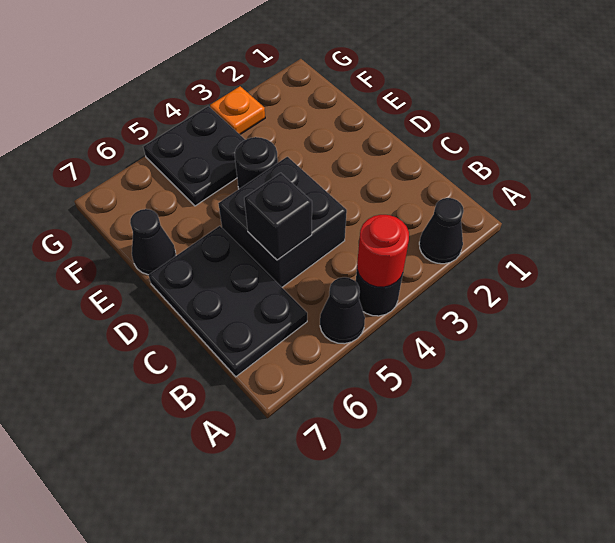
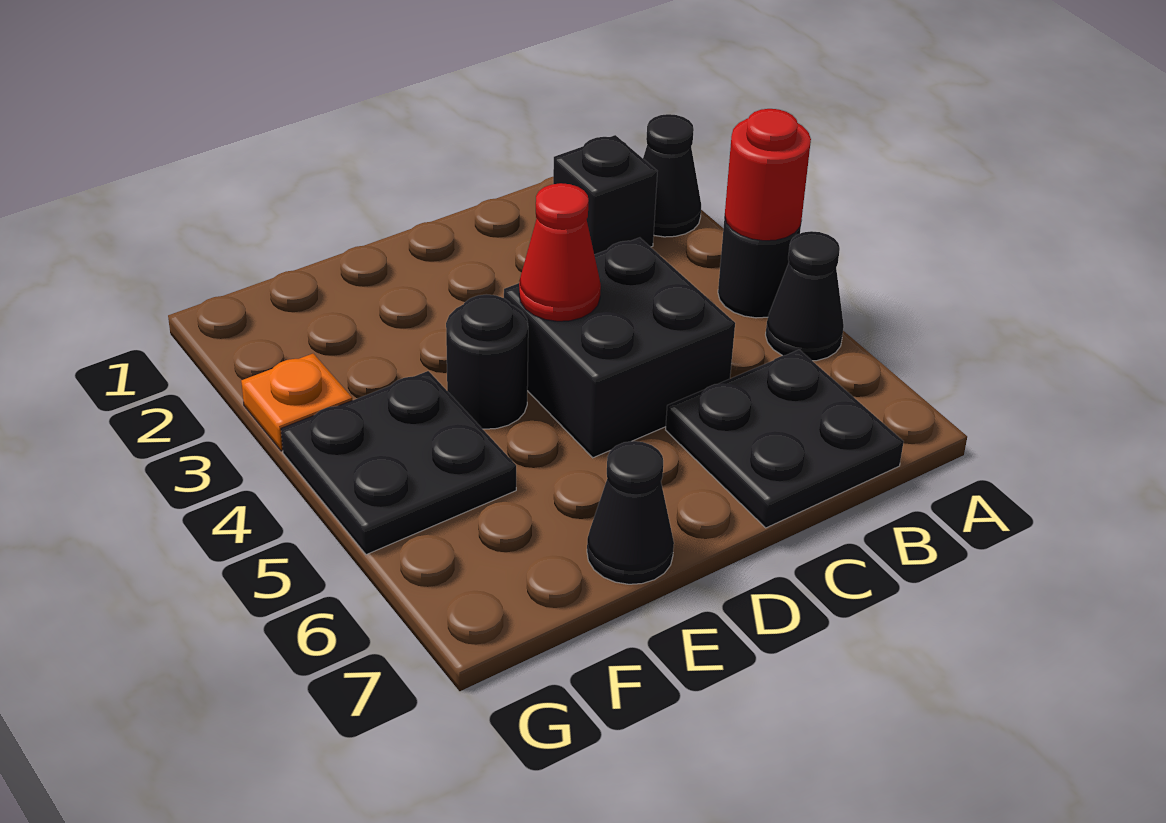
black plate B6:D7 level 1 -> black plate B6:C7 level 1
black brick C5 level 2 -> black brick B2 level 1
none -> red cone D4 level 2

